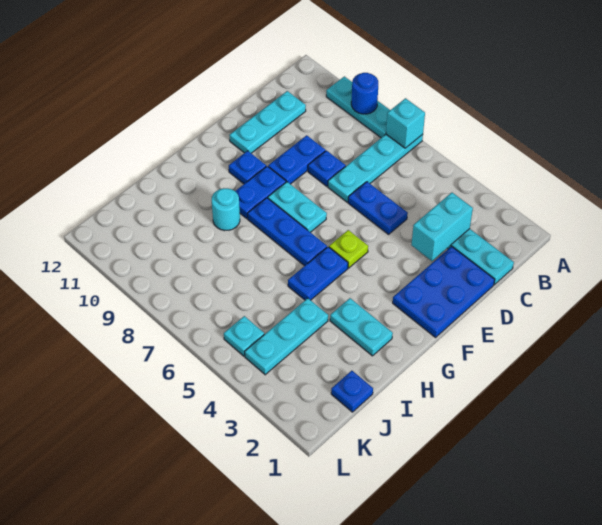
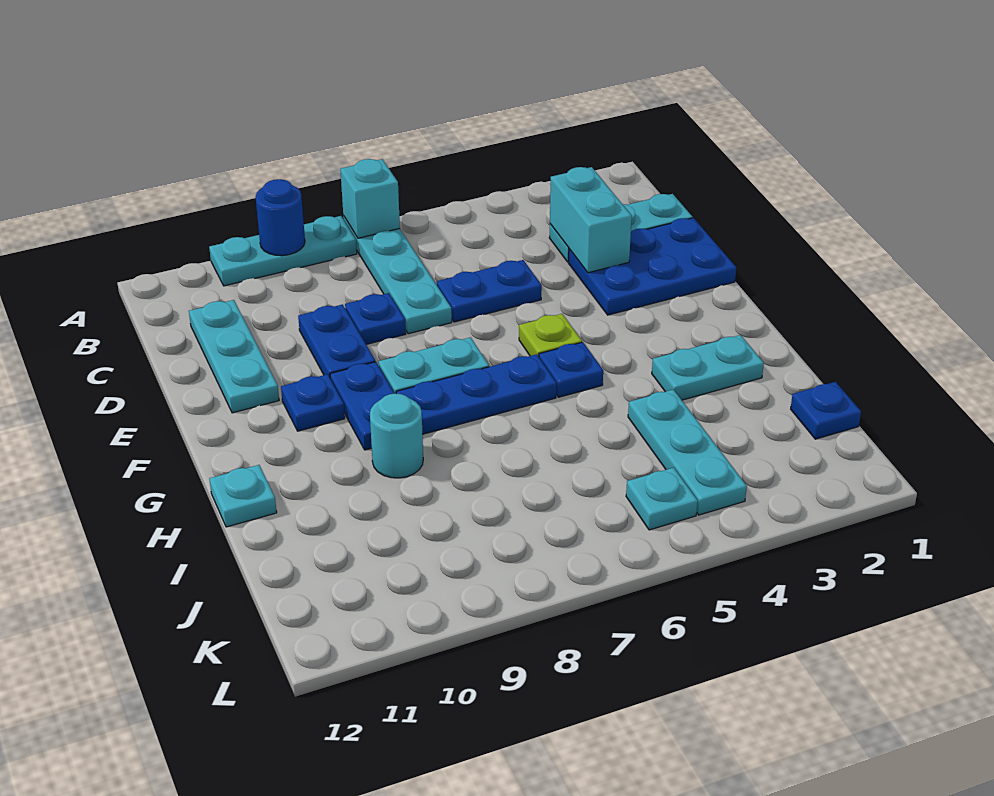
blue plate D1:F2 level 1 -> blue plate D1:E3 level 1
blue plate G5:H5 level 1 -> blue plate G5 level 1
none -> cyan plate H12 level 1

